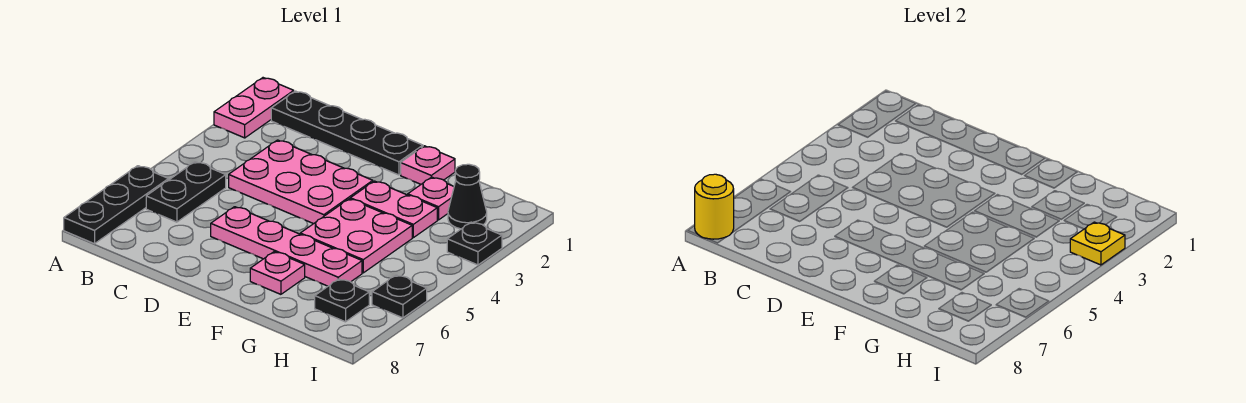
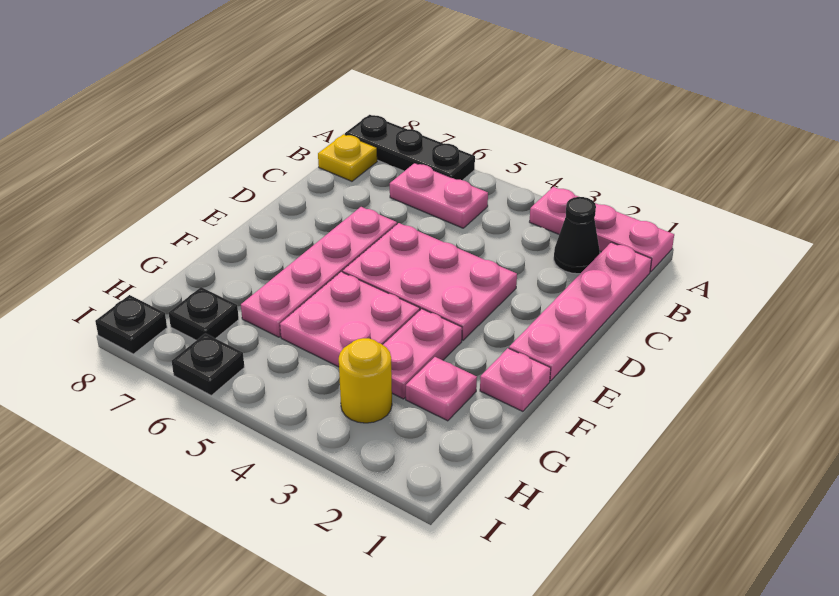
yellow round brick A8 level 2 -> yellow round brick H3 level 1
black plate B1:E1 level 1 -> pink plate B1:E1 level 1
black plate B5:B6 level 1 -> pink plate B5:B6 level 1
pink plate C3:E4 level 1 -> pink plate D3:E5 level 1
pink plate F7 level 1 -> pink plate A3 level 1
black cone H2 level 1 -> black cone B2 level 1
black plate I3 level 1 -> black plate I8 level 1
yellow plate I3 level 2 -> yellow plate B8 level 1

